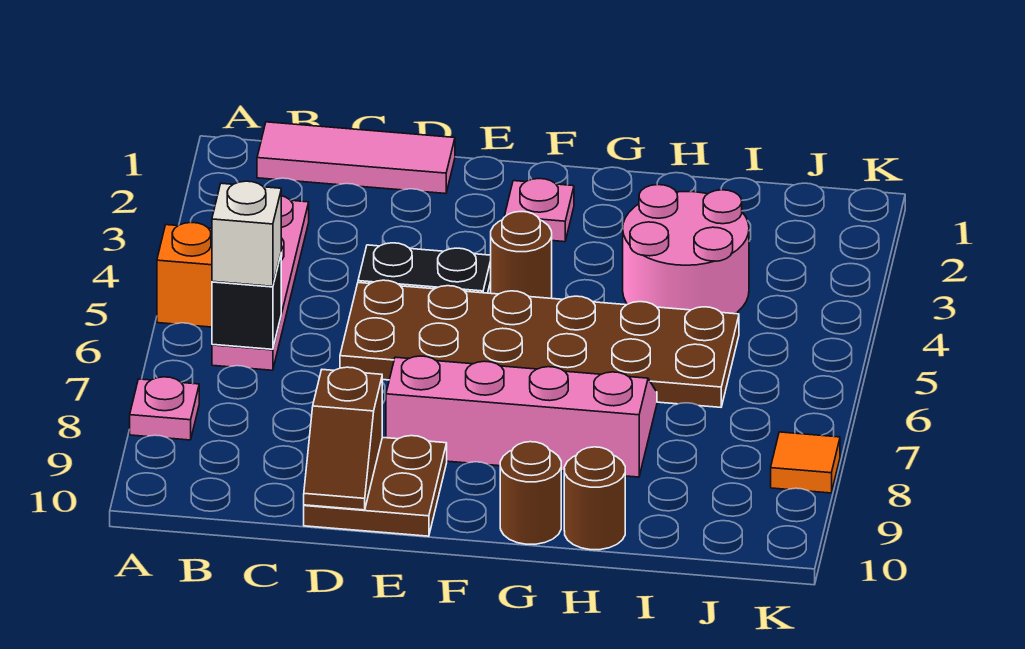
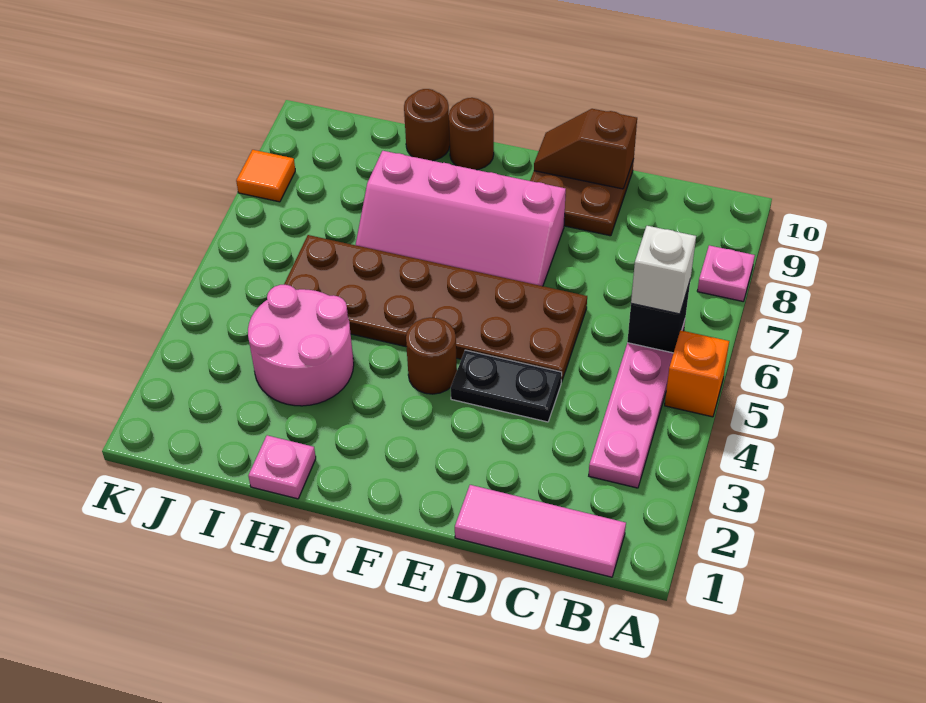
brown slope D9:D10 level 2 top 9 -> brown slope D10:E10 level 2 top D
pink plate F2 level 1 -> pink plate H1 level 1

